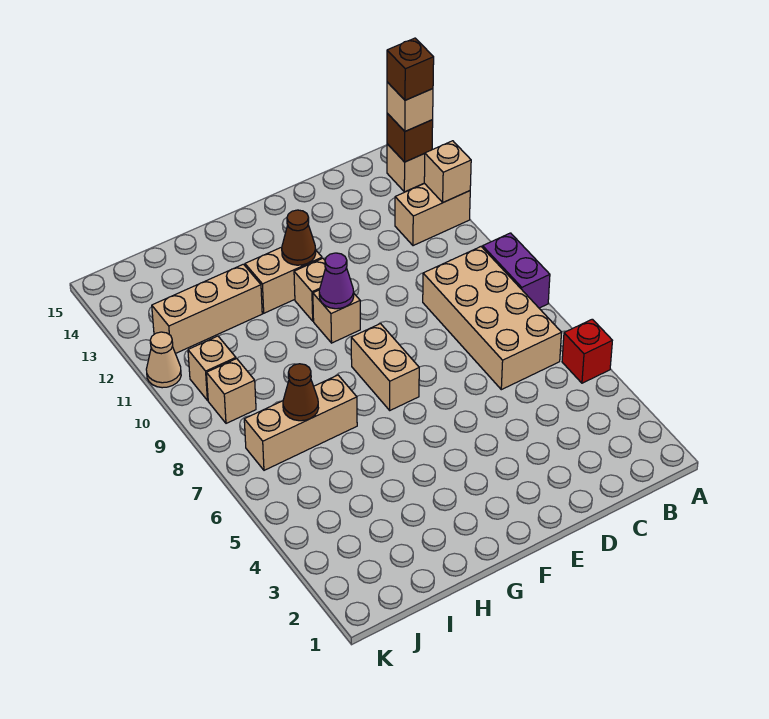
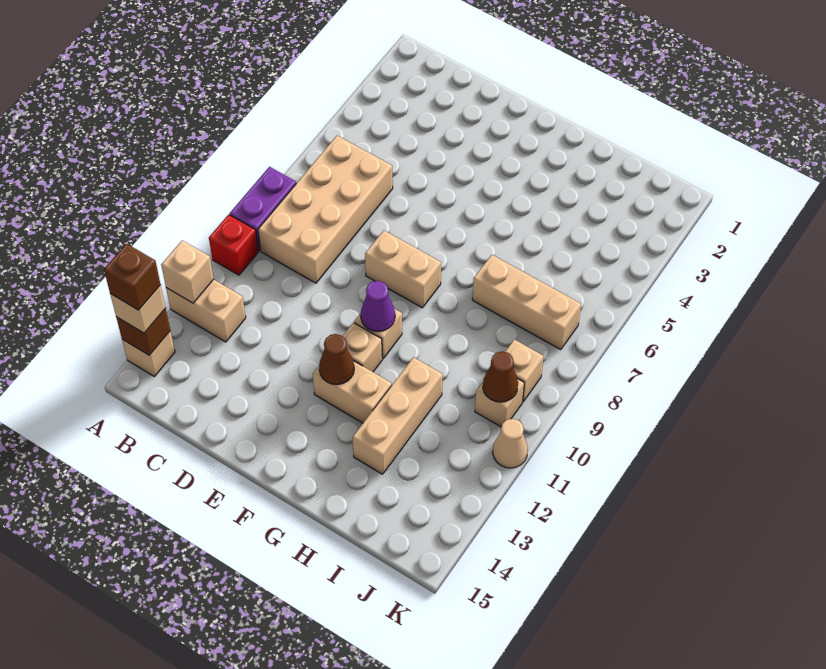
red brick A5 level 1 -> red brick A10 level 1
tan brick F7:F8 level 1 -> tan brick E8:F8 level 1
tan brick H12:J12 level 1 -> tan brick H11:H13 level 1
brown cone I7 level 2 -> brown cone J10 level 2

